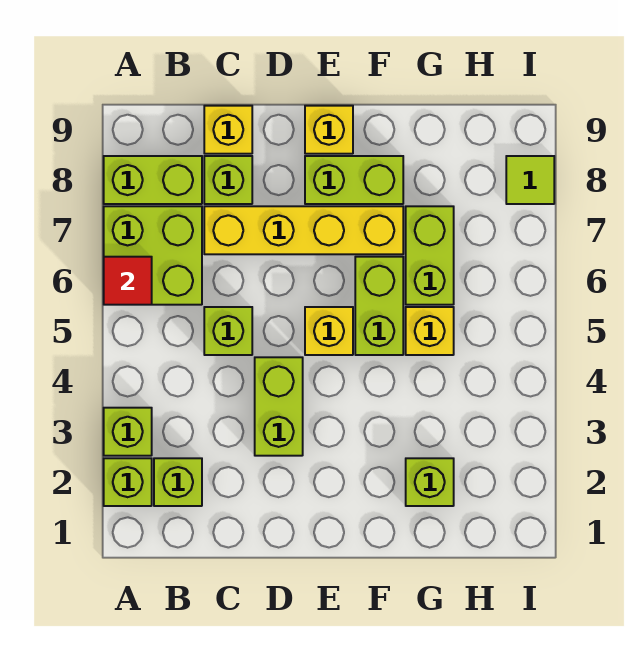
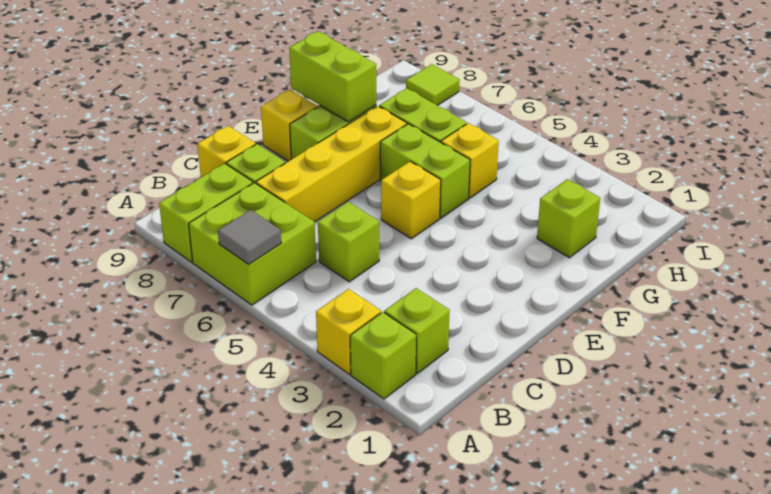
lime brick A3 level 1 -> yellow brick A3 level 1
red tile A6 level 2 -> grey tile A6 level 2
lime brick D3:D4 level 1 -> lime brick F8:F9 level 2

